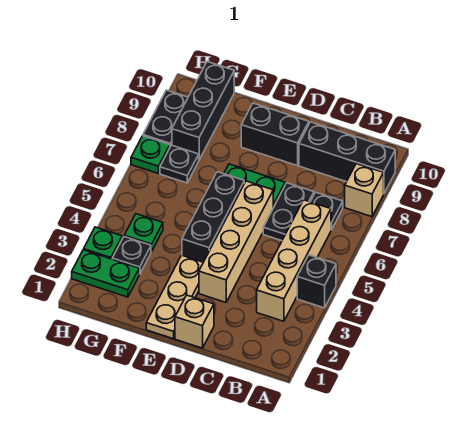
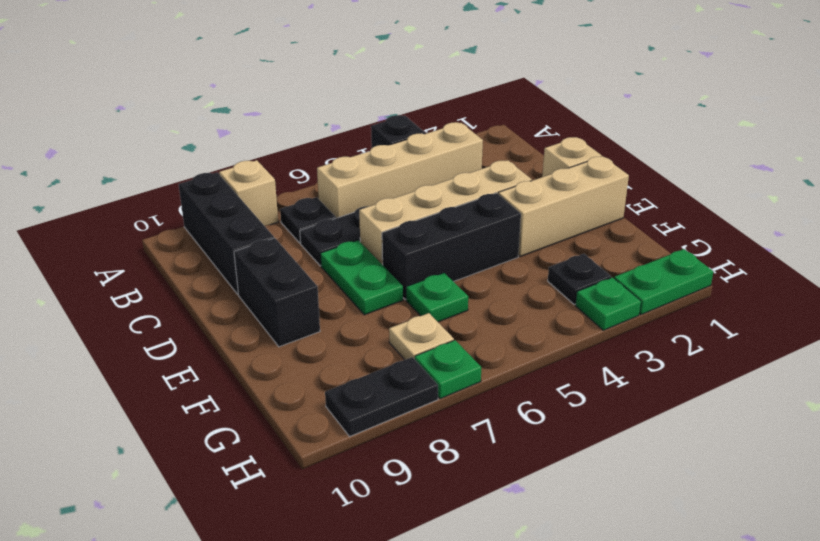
tan plate E1:E3 level 1 -> tan brick E1:E3 level 1
green plate G2:H2 level 1 -> green plate H1:H2 level 1
green plate G4 level 1 -> green plate F6 level 1
black plate G7 level 1 -> tan plate G7 level 1
black brick G8:G10 level 1 -> none

